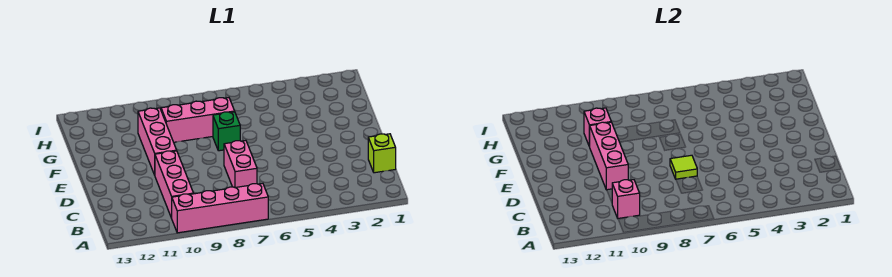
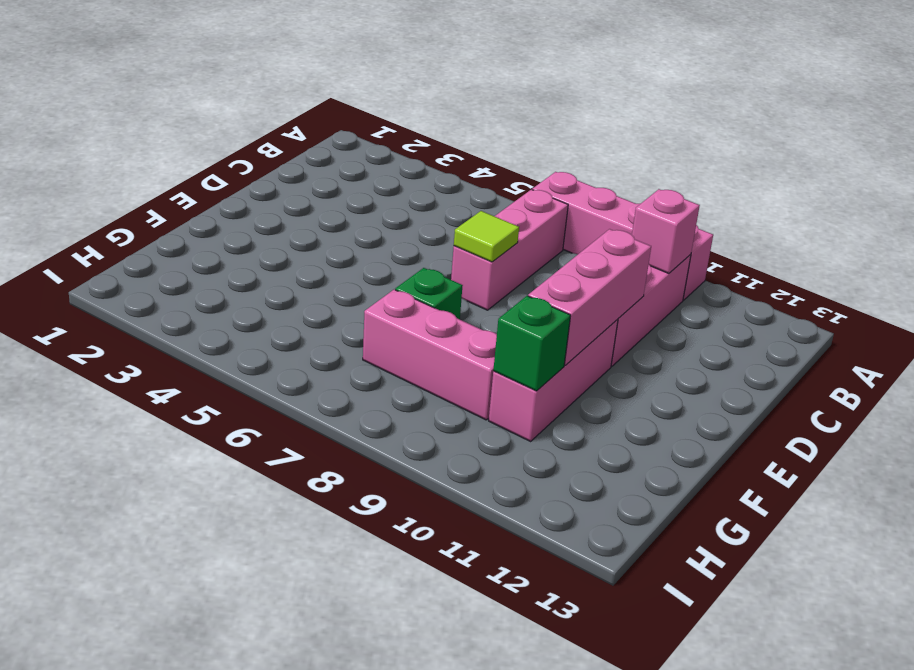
lime brick C1 level 1 -> none
pink brick C7:D7 level 1 -> pink brick B7:D7 level 1
pink brick G10 level 2 -> green brick G10 level 2

